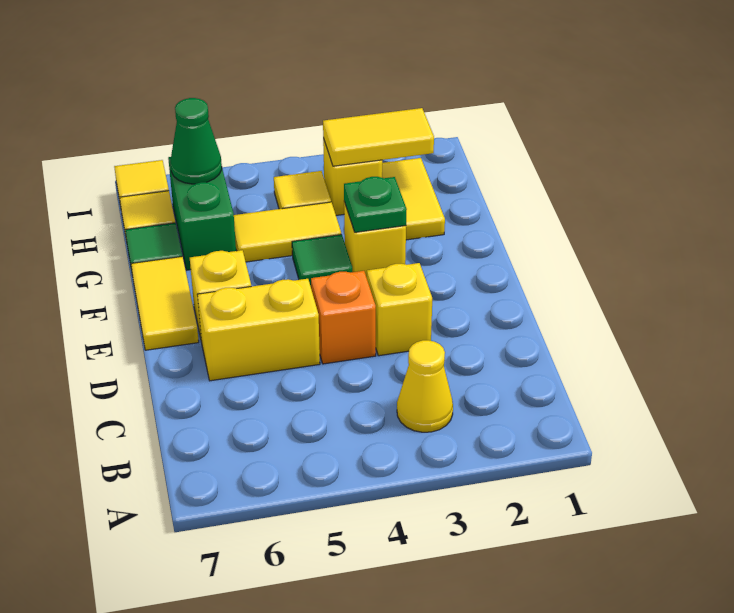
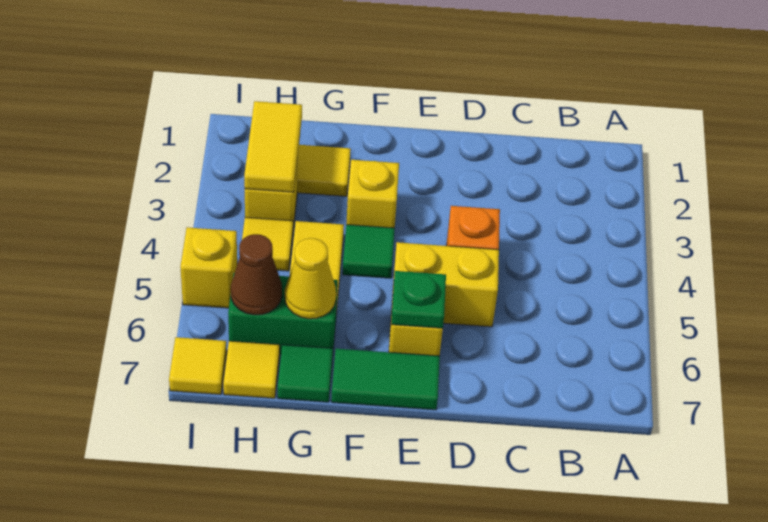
yellow cone B3 level 1 -> yellow cone G6 level 2
yellow brick D3 level 1 -> yellow brick I5 level 1
yellow brick D5:D6 level 1 -> yellow brick D5:E5 level 1
yellow tile E7:F7 level 1 -> green tile E7:F7 level 1
green plate F3 level 2 -> green plate E6 level 2
green cone H6 level 2 -> brown cone H6 level 2

